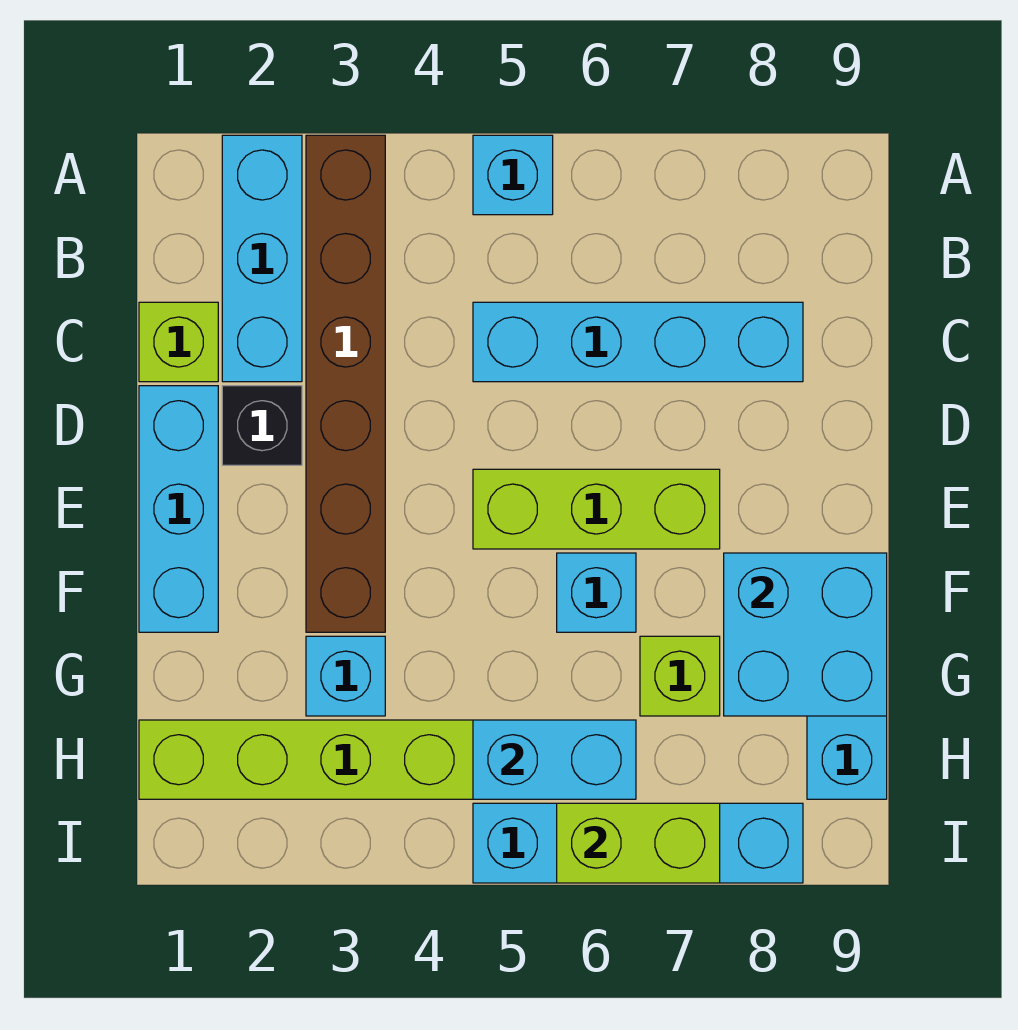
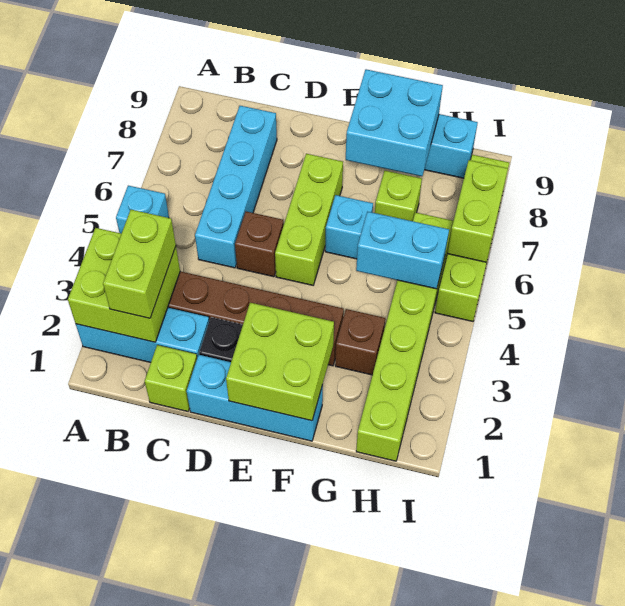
none -> lime brick A2:B3 level 2
none -> lime brick B2:B3 level 3
none -> brown brick D5 level 1
none -> lime brick E1:F2 level 2
cyan brick G3 level 1 -> brown brick G3 level 1
cyan brick H5:H6 level 2 -> cyan brick G5:H5 level 2
cyan brick I5:I8 level 1 -> lime brick I5:I8 level 1

